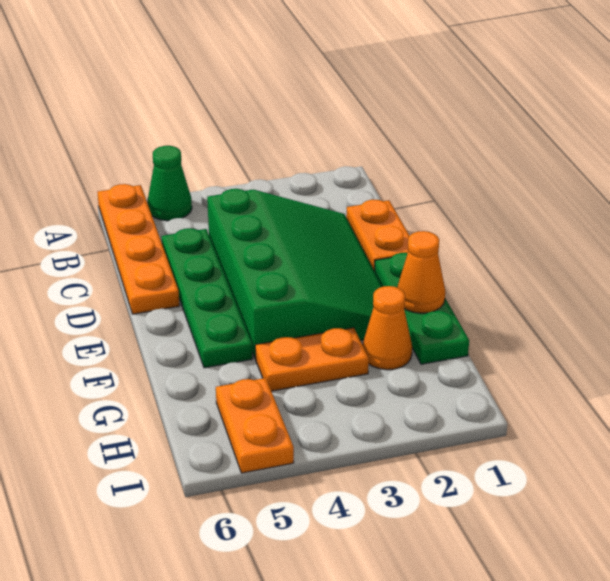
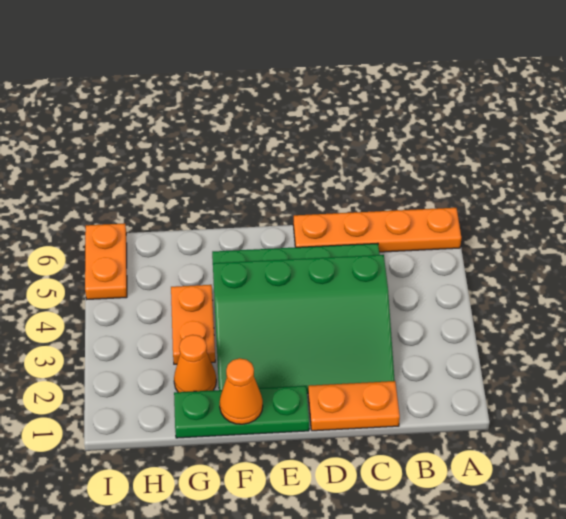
green cone A5 level 1 -> none
orange plate H5:I5 level 1 -> orange plate I5:I6 level 1

